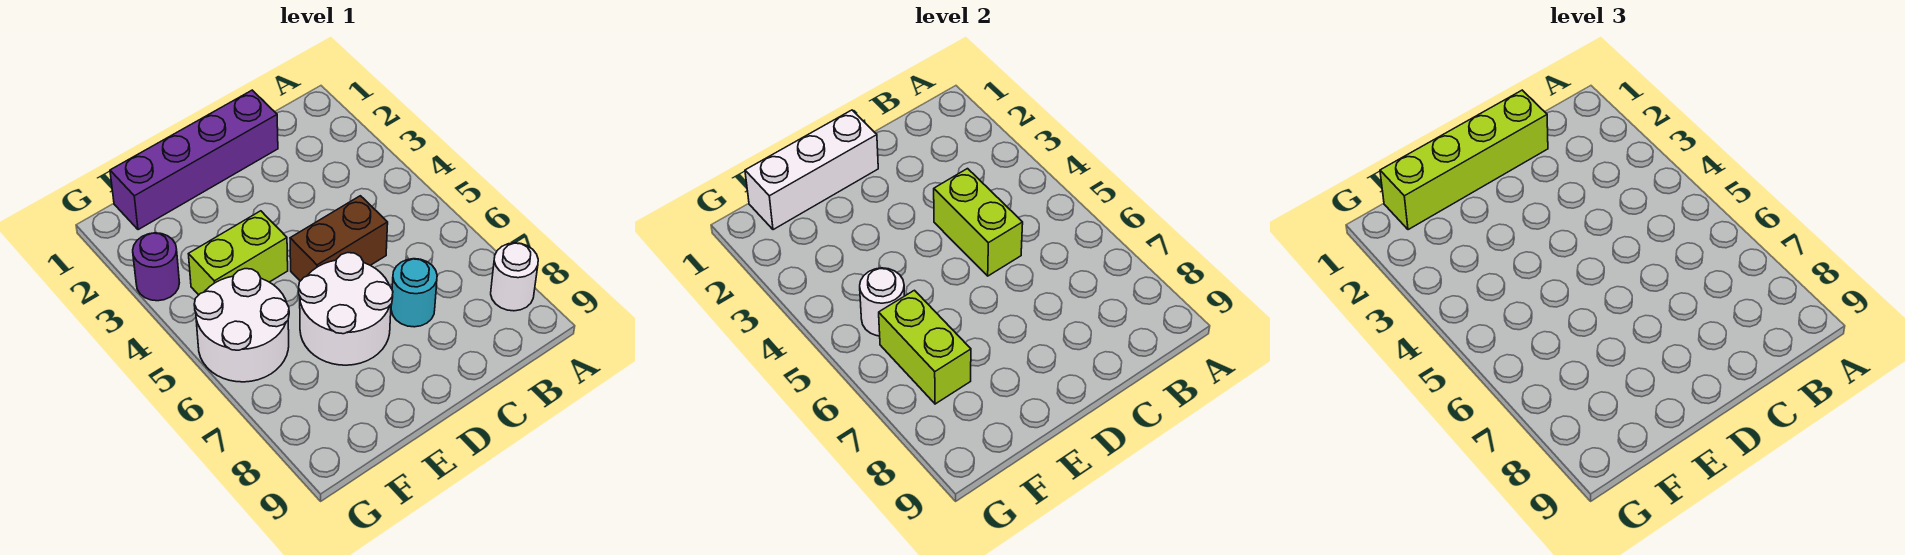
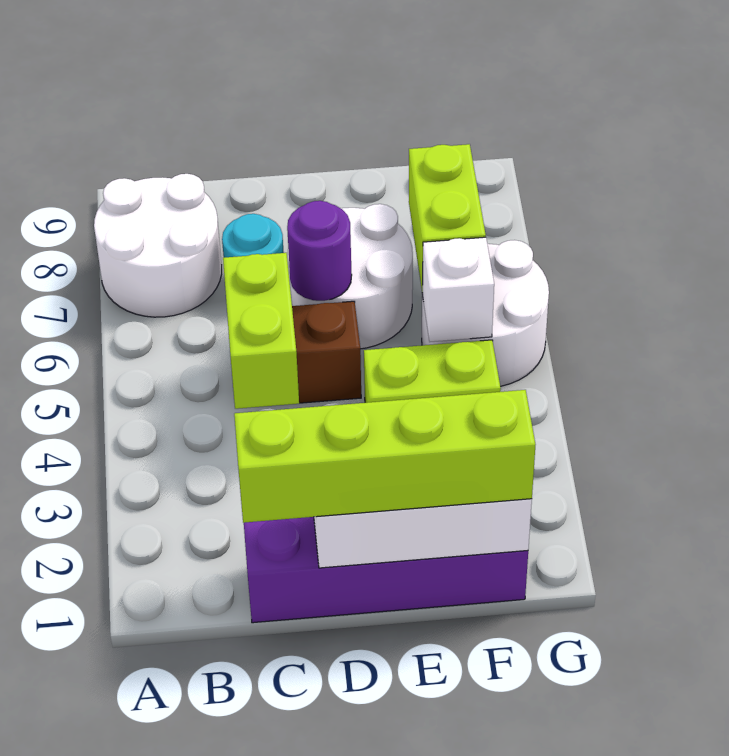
white round brick A8 level 1 -> white round brick A7:B8 level 1
white round brick F5 level 2 -> white brick F5 level 2
purple round brick G3 level 1 -> purple round brick D6 level 2

